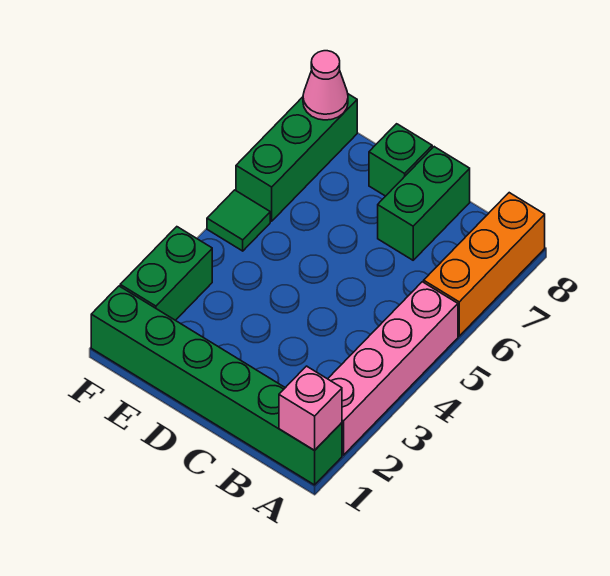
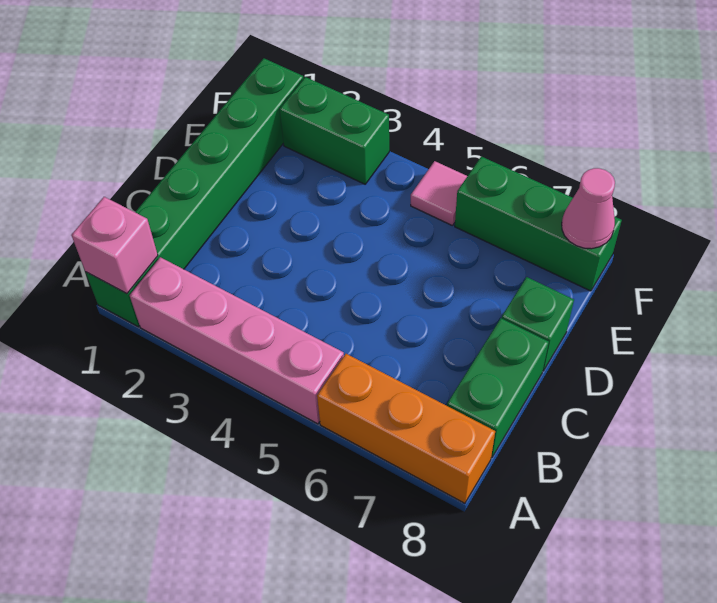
green brick C7:C8 level 1 -> green brick B8:C8 level 1
green tile F5 level 1 -> pink tile F5 level 1

